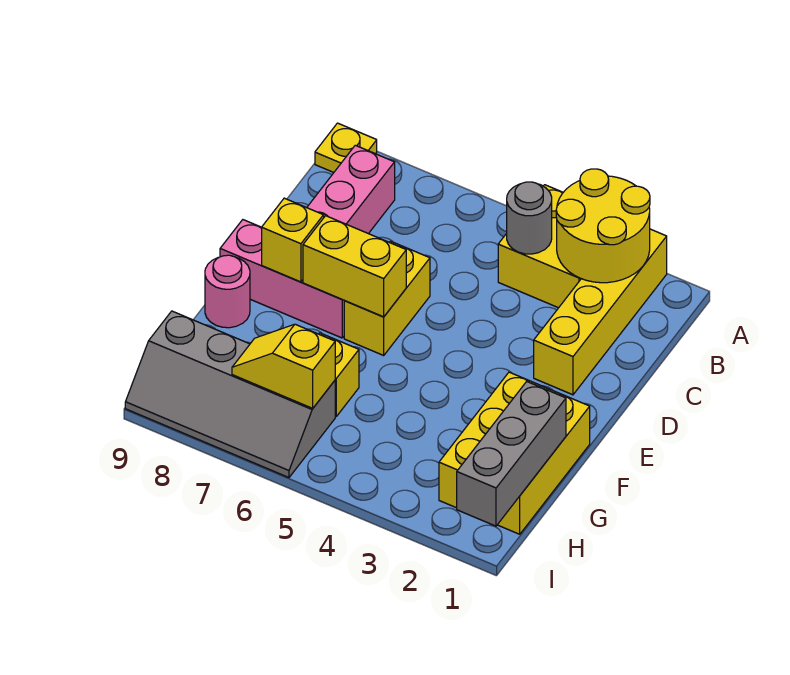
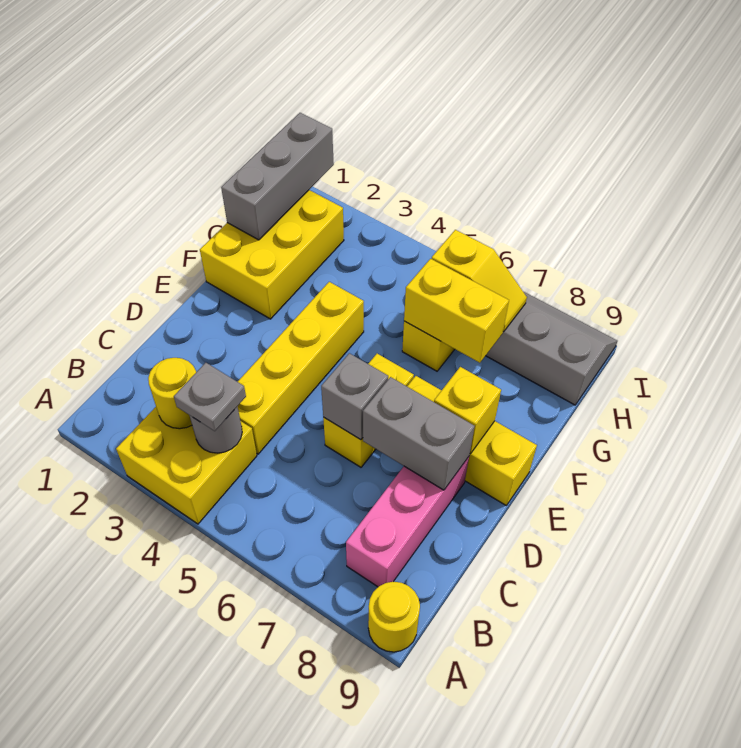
yellow brick A2:D2 level 1 -> yellow brick C4:F4 level 1
yellow round brick A2:B3 level 2 -> yellow round brick B3 level 2
yellow plate A9 level 1 -> yellow round brick A9 level 1
none -> grey plate B4 level 3
none -> grey brick D6 level 2
none -> grey brick D7:D8 level 2
yellow brick E6:E7 level 2 -> yellow brick G6:G7 level 2
pink brick E7:E9 level 1 -> yellow brick E7:E9 level 1
pink round brick F9 level 1 -> none

